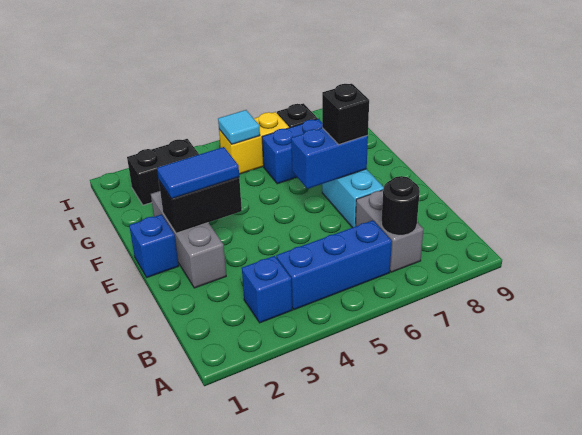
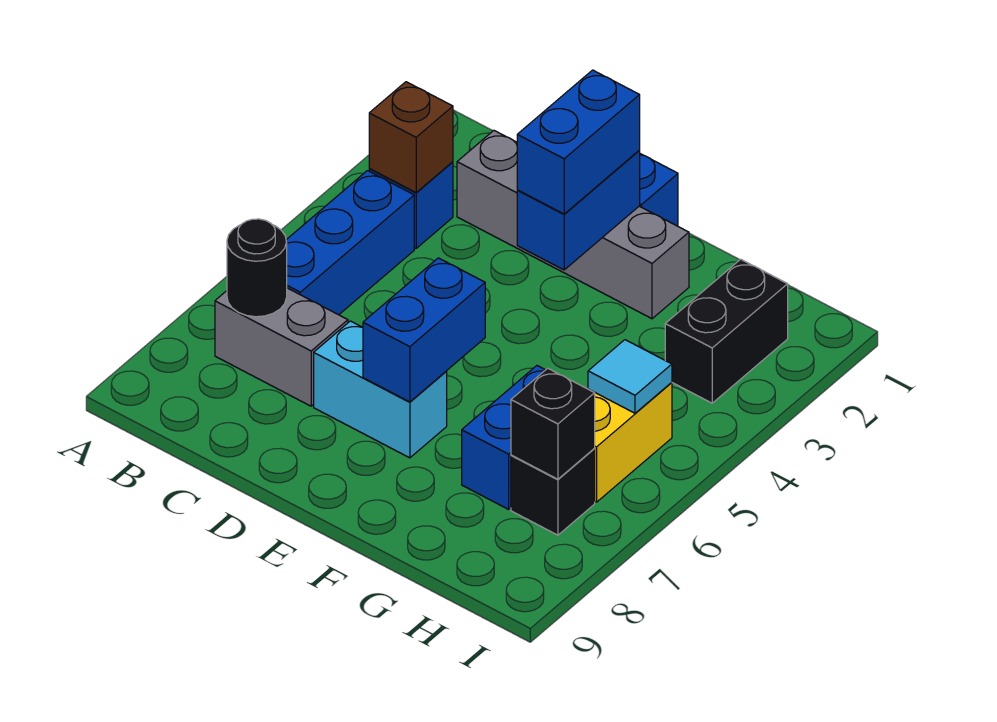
none -> brown brick B3 level 2
grey brick D2:F2 level 1 -> grey brick C2:F2 level 1
black brick E2:E3 level 2 -> blue brick E2:E3 level 2
blue tile E2:E3 level 3 -> blue brick E2:E3 level 3
black brick E7 level 3 -> black brick H7 level 2

